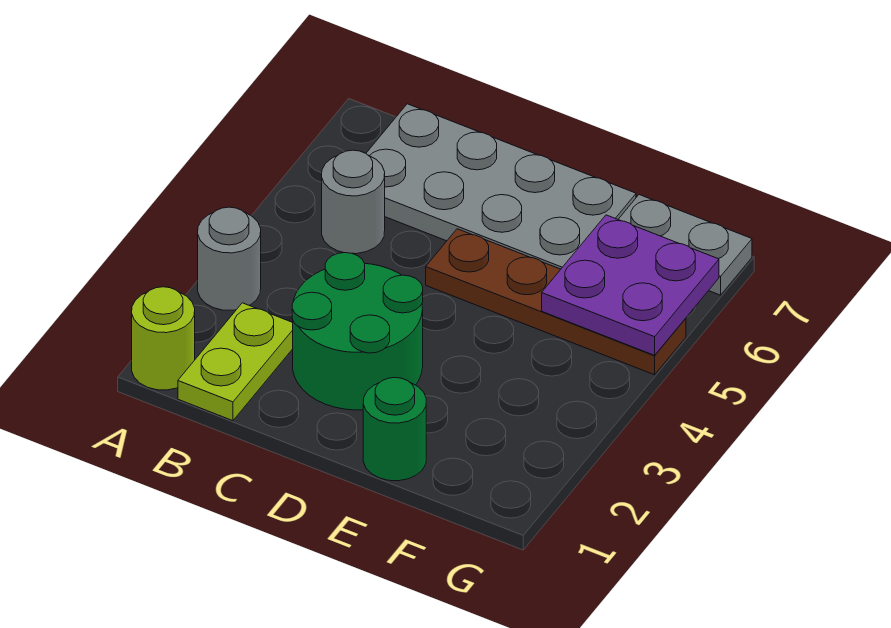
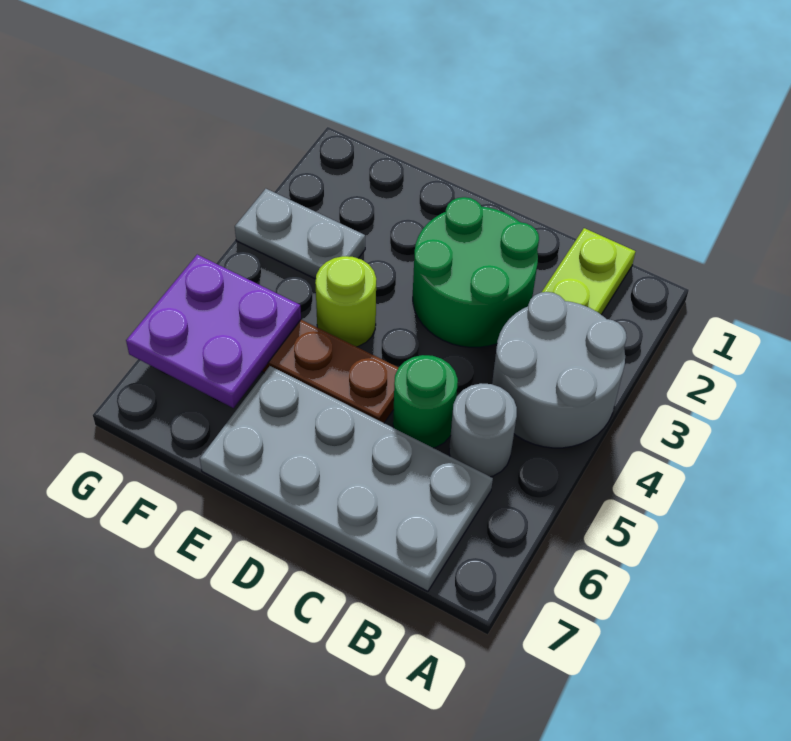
lime round brick A1 level 1 -> lime round brick E4 level 1
grey round brick A3 level 1 -> grey round brick A3:B4 level 1
green round brick E1 level 1 -> green round brick C5 level 1
grey plate F7:G7 level 1 -> grey plate F3:G3 level 1

